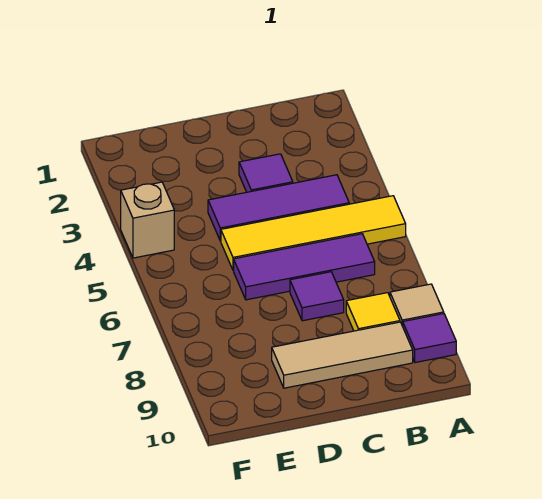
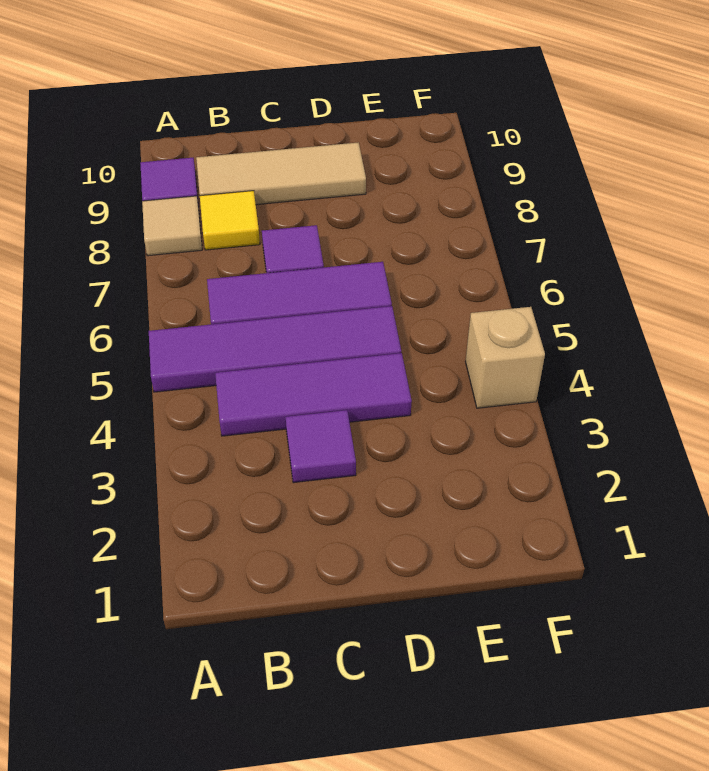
yellow tile A5:D5 level 1 -> purple tile A5:D5 level 1

